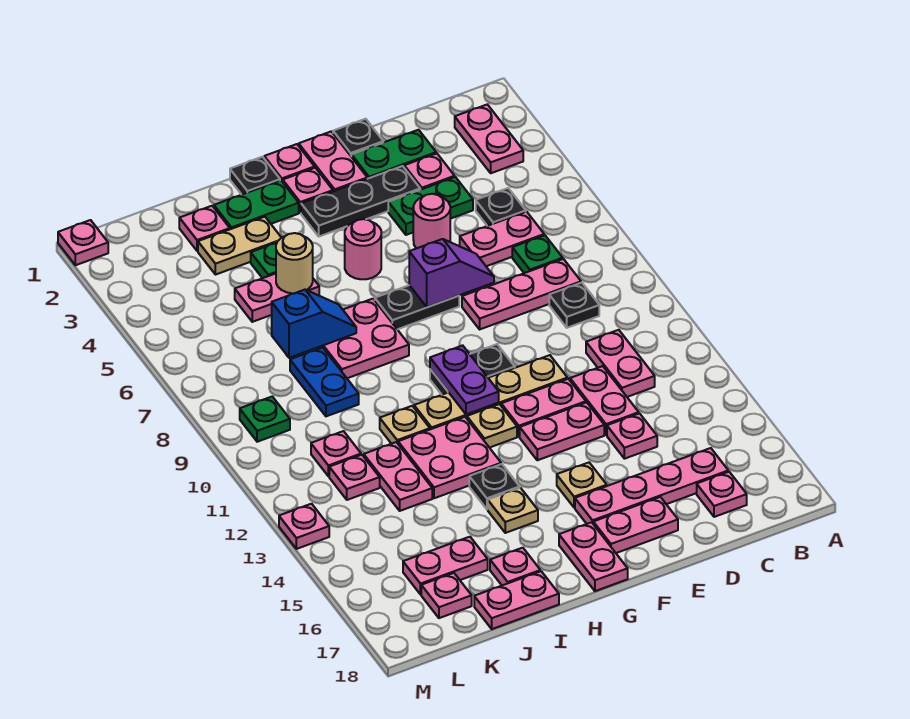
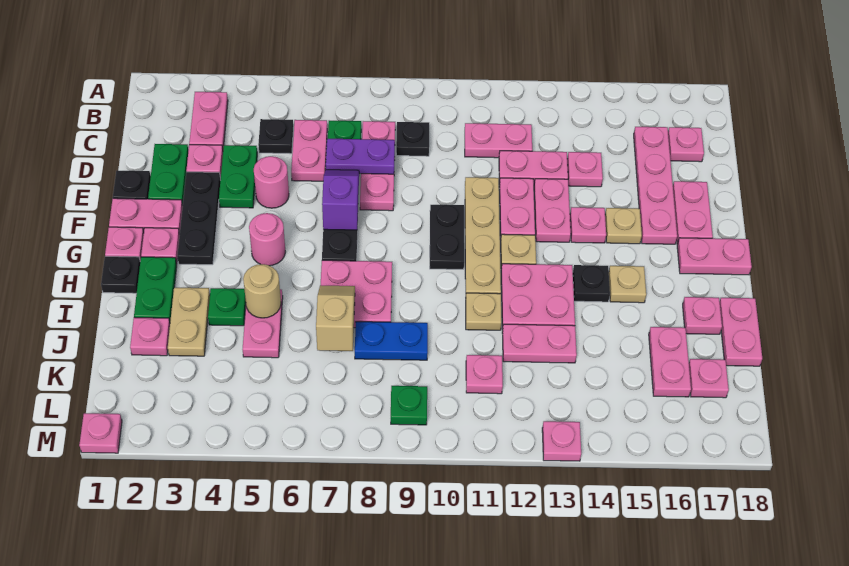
pink plate B2:B3 level 1 -> pink plate B3:C3 level 1
purple plate G10:G11 level 2 -> purple plate D7:D8 level 2
blue slope I7:J7 level 2 top J -> tan slope I7:J7 level 2 top J
pink plate K12 level 1 -> pink plate F14 level 1

